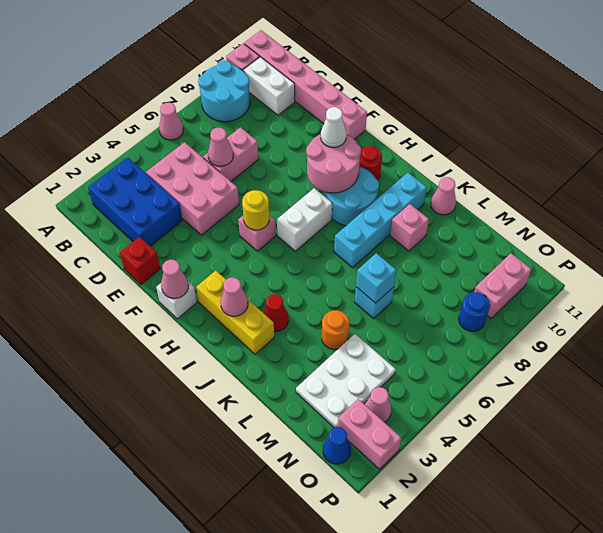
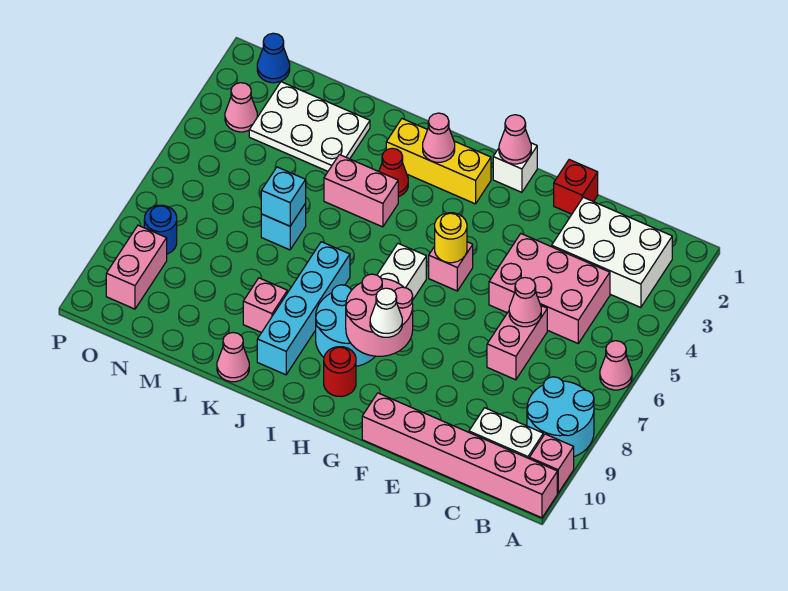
blue brick B2:D3 level 1 -> white brick B2:D3 level 1
orange round brick L4 level 1 -> none
white plate M2:N4 level 1 -> white plate L2:N3 level 1
pink brick O2:P2 level 1 -> pink brick J4:K4 level 1

